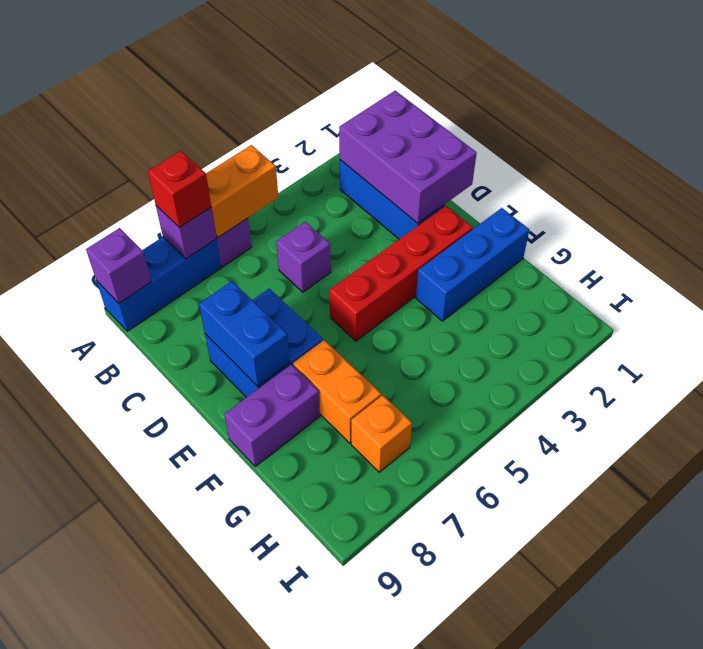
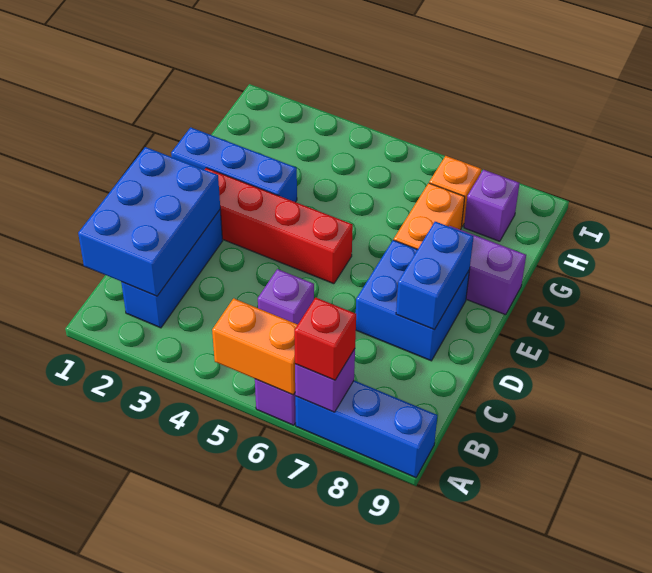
purple brick A9 level 2 -> purple brick H8 level 1
purple brick B1:D2 level 2 -> blue brick B1:D2 level 2

